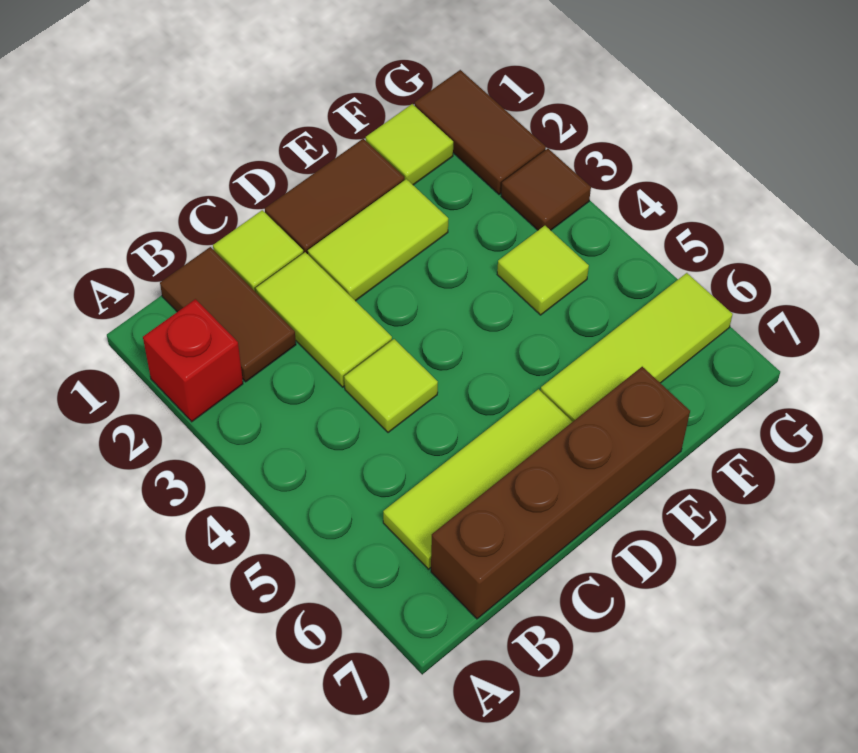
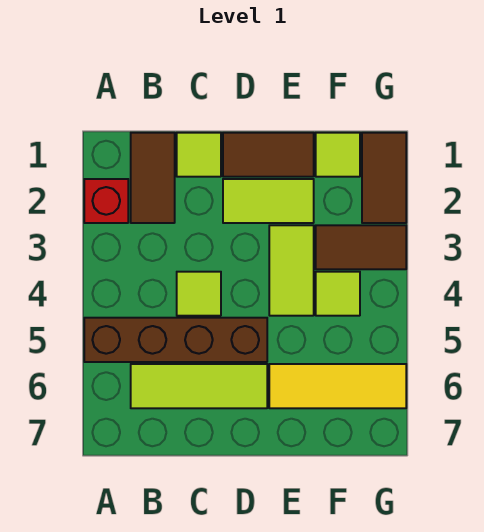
brown brick B7:E7 level 1 -> brown brick A5:D5 level 1
lime tile C2:C3 level 1 -> lime tile E3:E4 level 1
lime tile E6:G6 level 1 -> yellow tile E6:G6 level 1
brown tile G3 level 1 -> brown tile F3:G3 level 1

